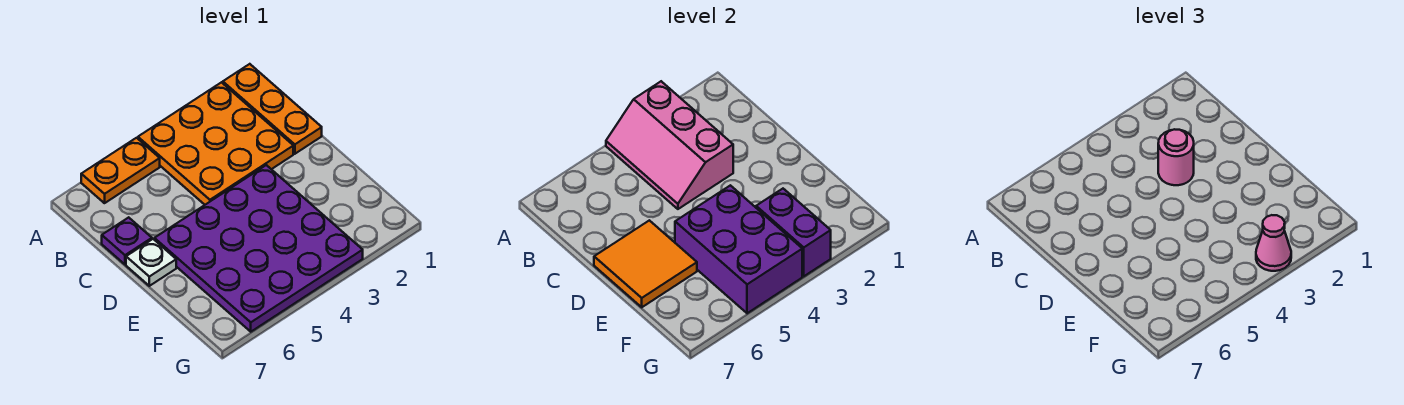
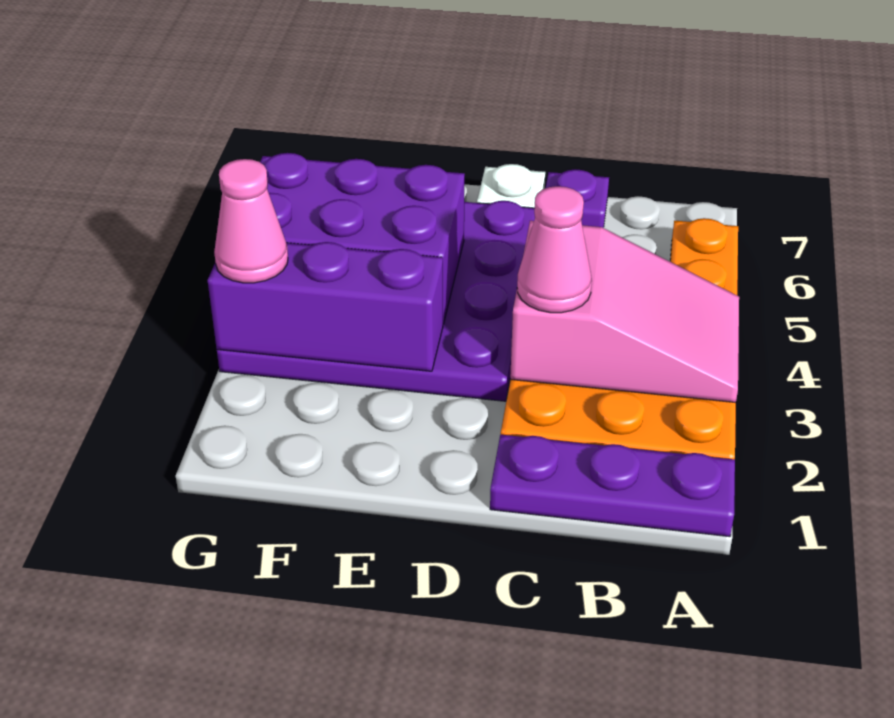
orange plate A1:C1 level 1 -> purple plate A1:C1 level 1
pink slope A3:C4 level 2 top 3 -> pink slope A3:C4 level 2 top C
pink round brick C3 level 3 -> pink cone C3 level 3
orange tile D6:E7 level 2 -> none
purple brick F3:G3 level 2 -> purple brick E3:G3 level 2

